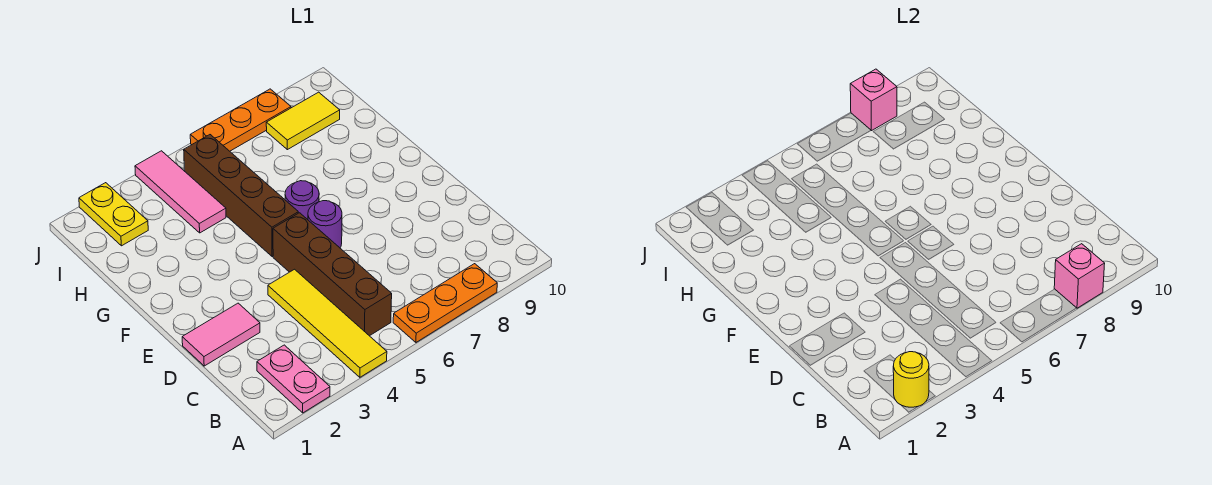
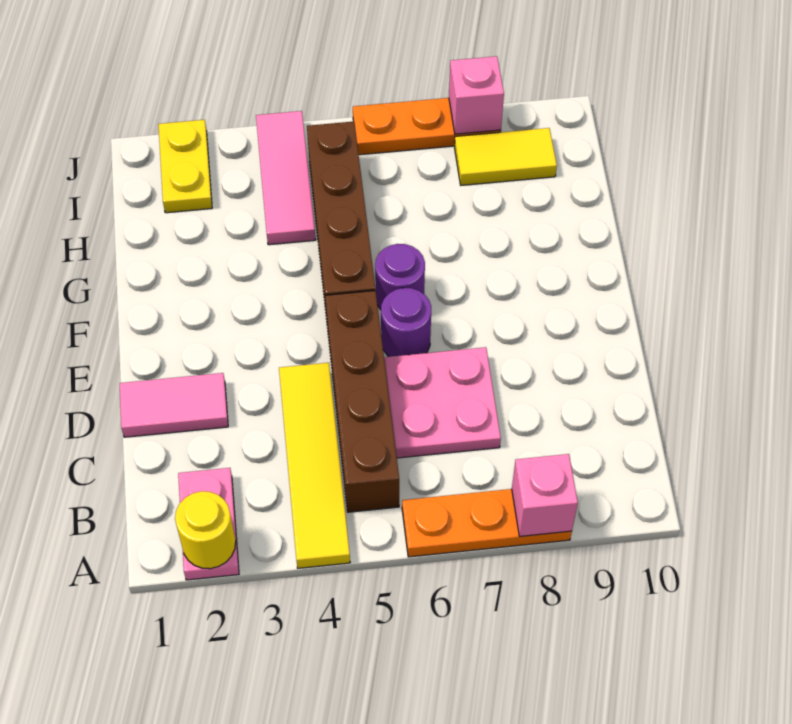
none -> pink plate C6:D7 level 1

